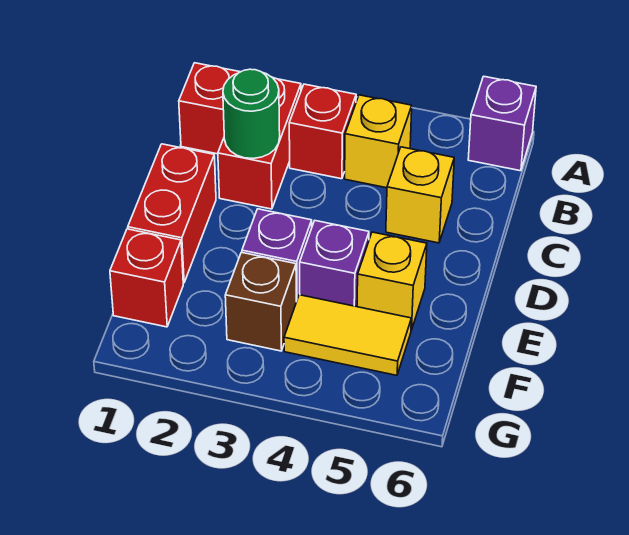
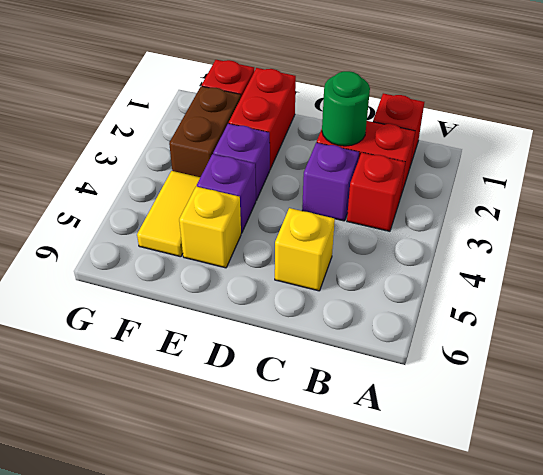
purple brick A6 level 1 -> purple brick C3 level 1
yellow brick B4 level 1 -> none
red brick D1:E1 level 1 -> red brick E1:E2 level 1
brown brick F3 level 1 -> brown brick F2:F3 level 1

